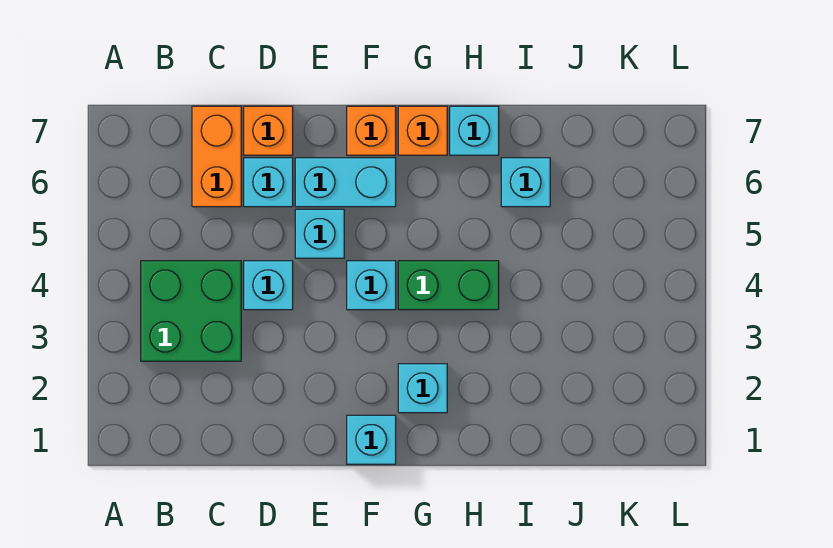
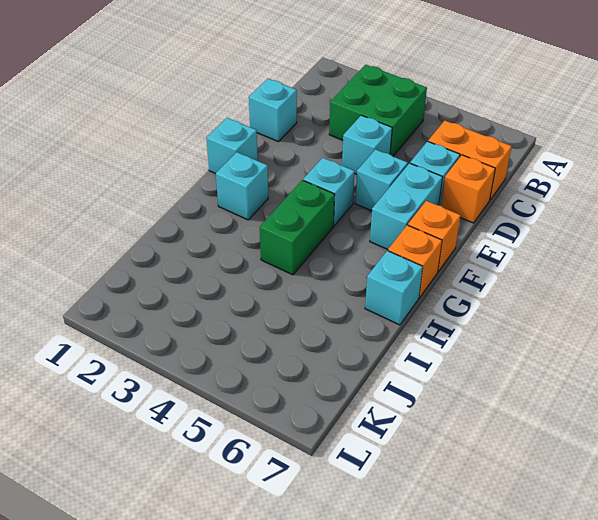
cyan brick I6 level 1 -> cyan brick D1 level 1

